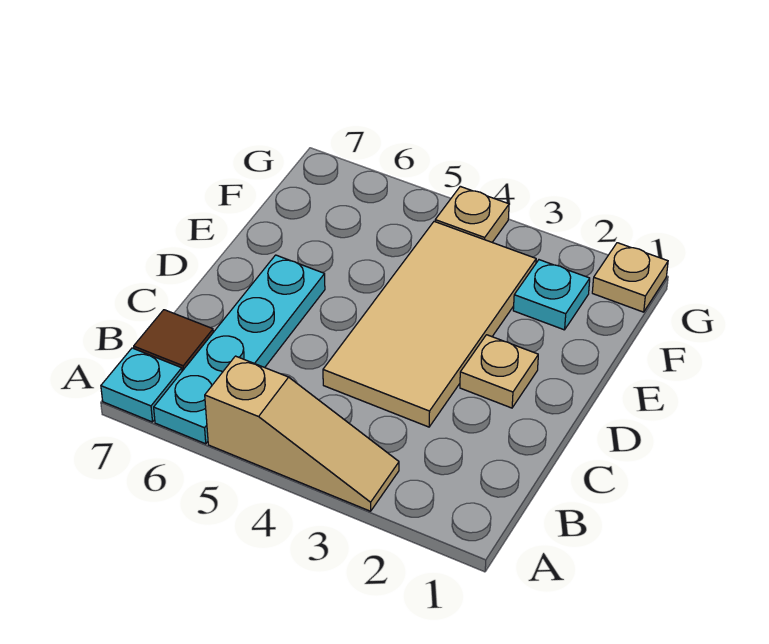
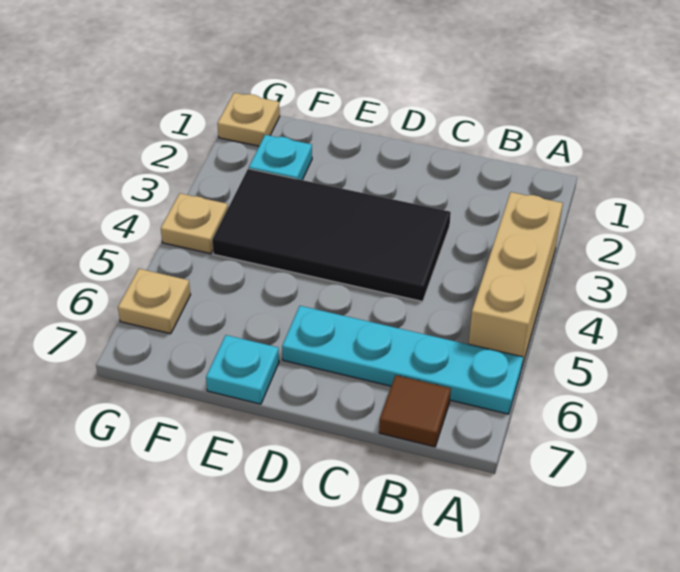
tan slope A3:A5 level 1 top 5 -> tan brick A3:A5 level 1
cyan plate A7 level 1 -> cyan plate E7 level 1
tan tile C3:F4 level 1 -> black tile C3:F4 level 1
tan plate D2 level 1 -> tan plate G6 level 1

